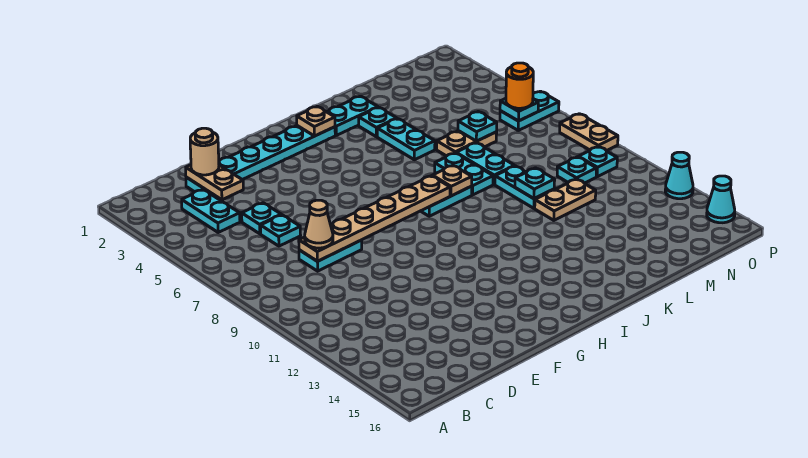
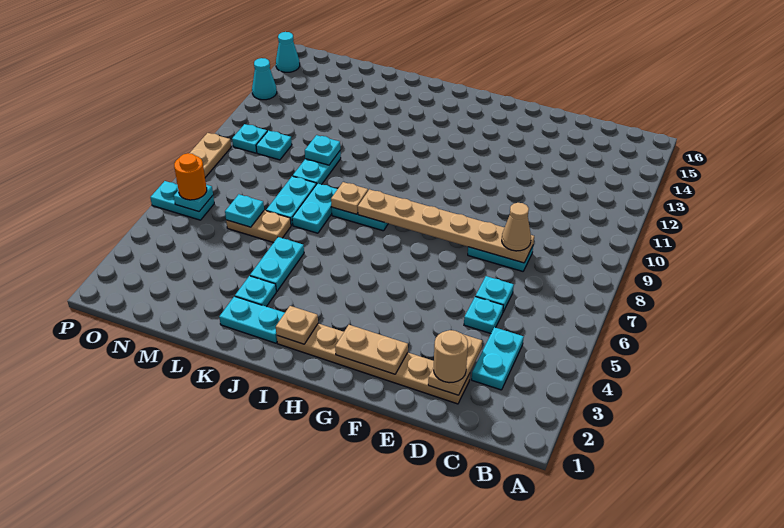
cyan plate D2:I2 level 1 -> tan plate D2:I2 level 1
tan plate L11:M11 level 1 -> tan plate F2:G2 level 2

